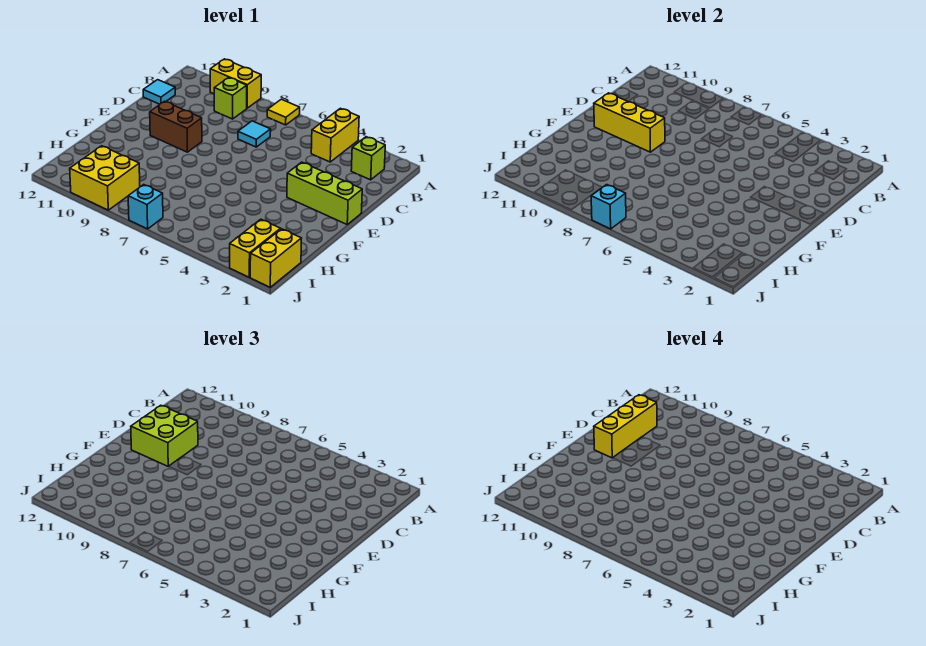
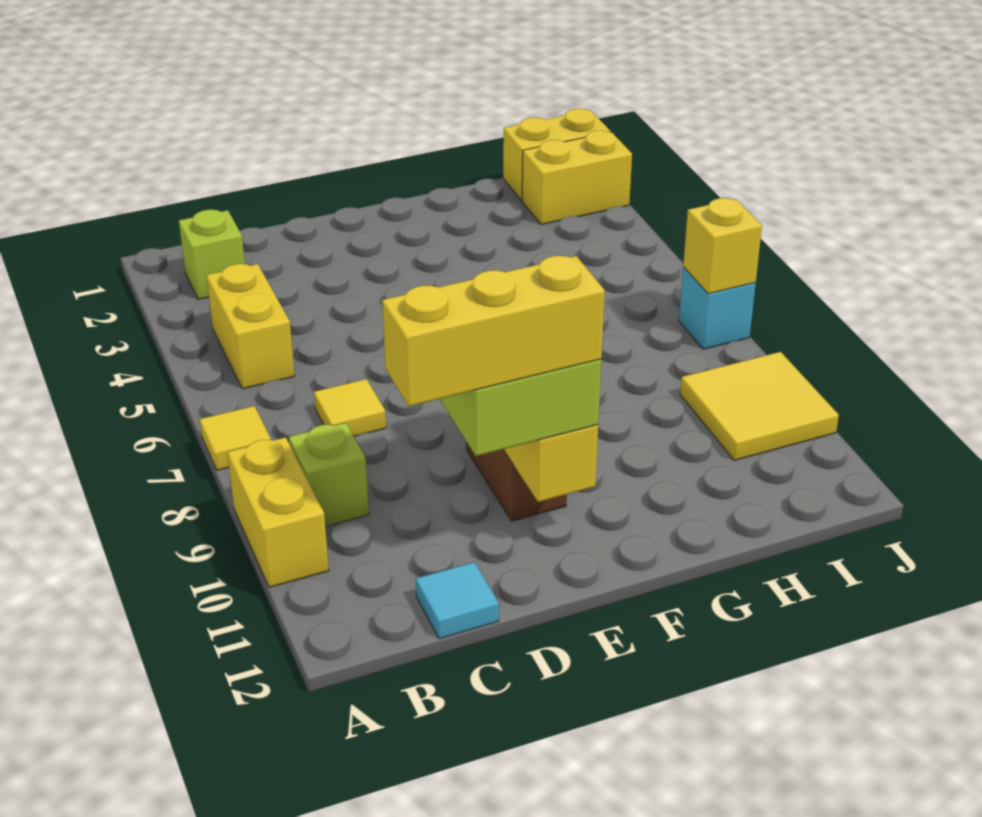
yellow brick A4:B4 level 1 -> yellow brick B4:B5 level 1
cyan tile C7 level 1 -> yellow tile C7 level 1
lime brick E1:E3 level 1 -> none
yellow brick I9:J10 level 1 -> yellow tile I9:J10 level 1
cyan brick J7 level 2 -> yellow brick J7 level 2

